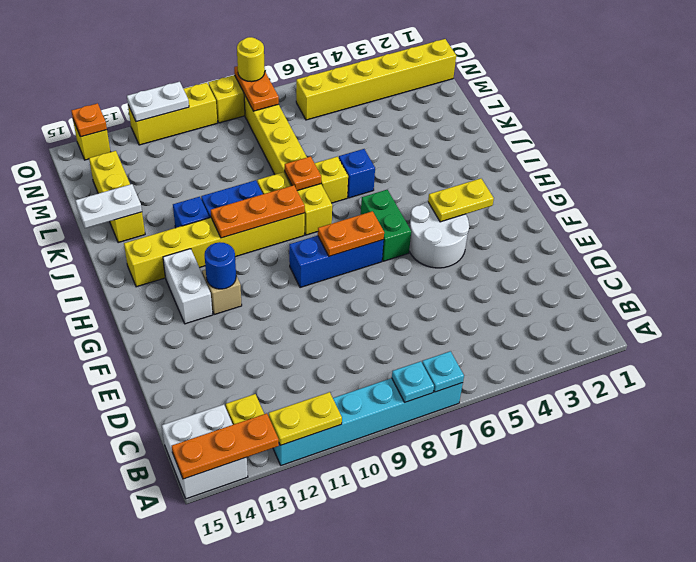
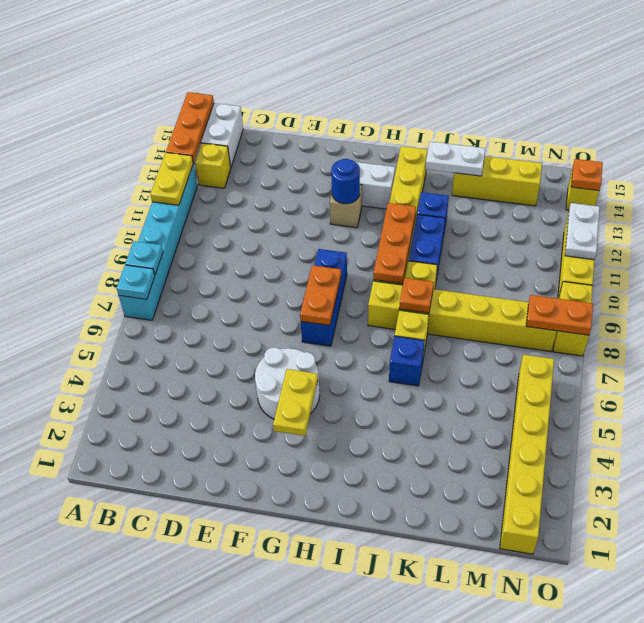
green brick G6:H6 level 1 -> none
white plate K14:K15 level 2 -> white plate J14:K14 level 2
yellow round brick O8 level 3 -> none

